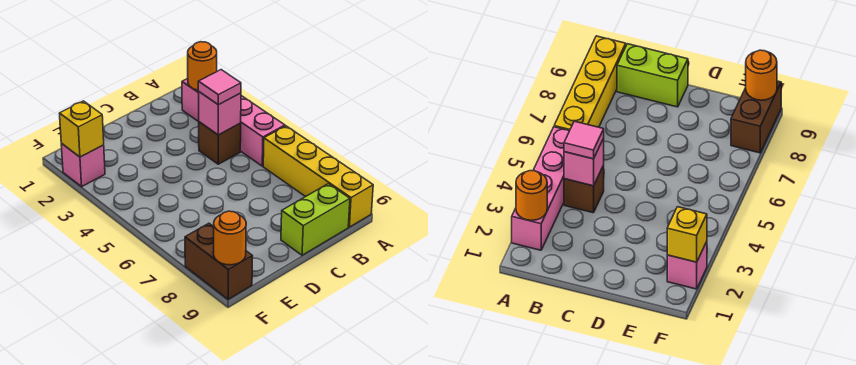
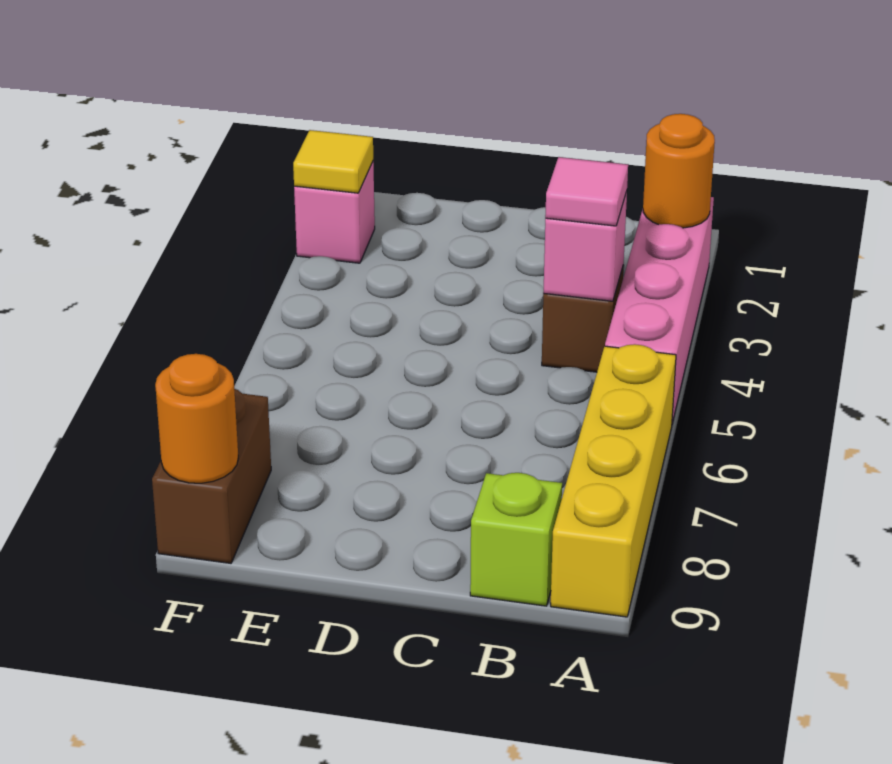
lime brick B9:C9 level 1 -> lime brick B9 level 1
yellow brick F2 level 2 -> yellow tile F2 level 2

